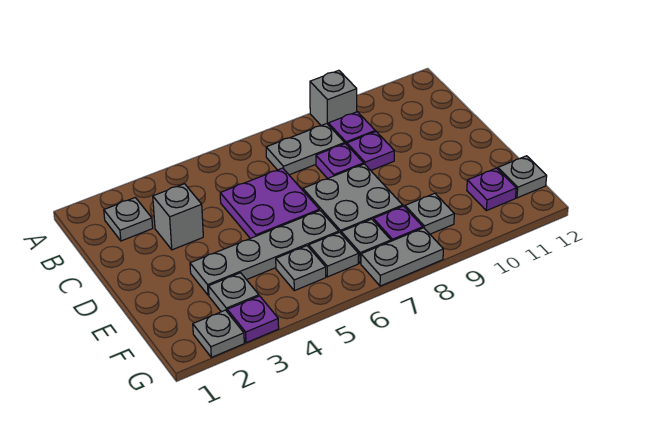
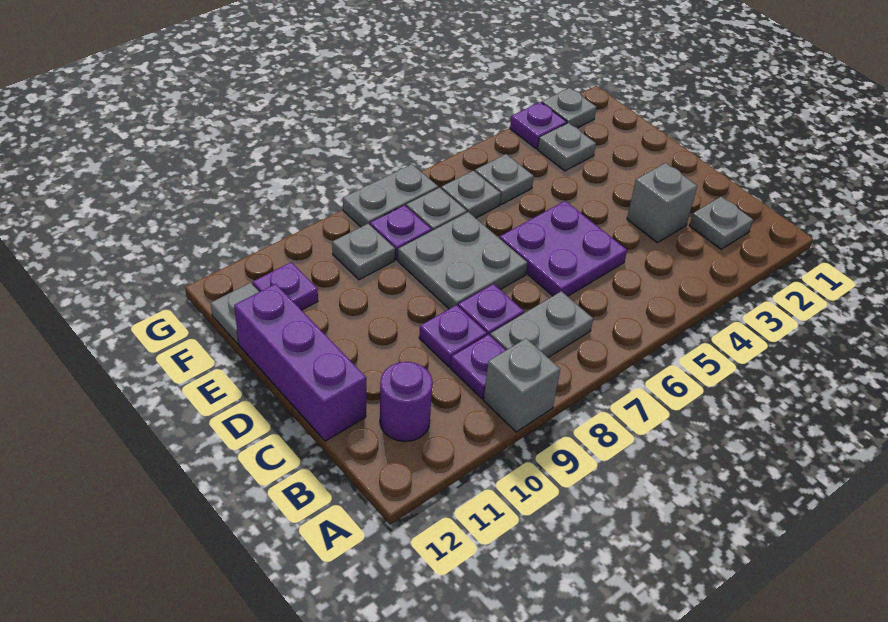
none -> purple round brick B11 level 1
none -> purple brick C12:E12 level 1
grey plate E3:E6 level 1 -> none

